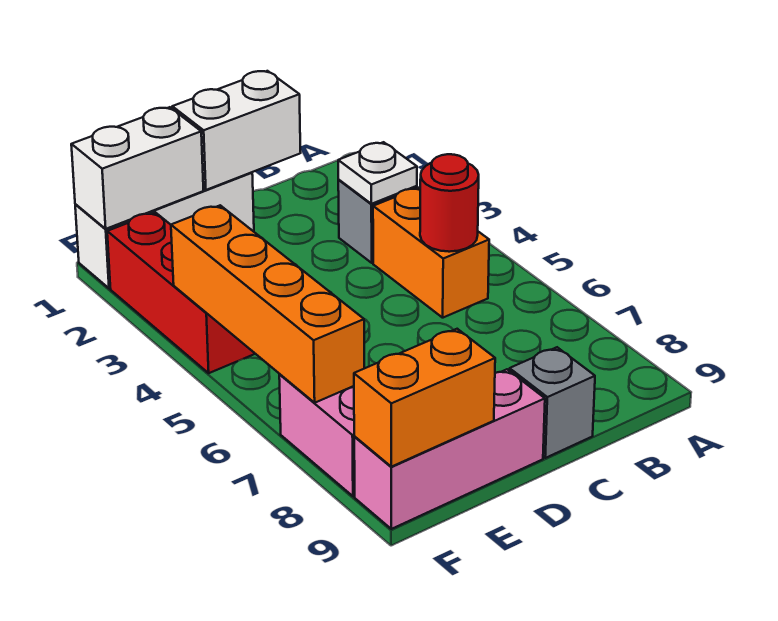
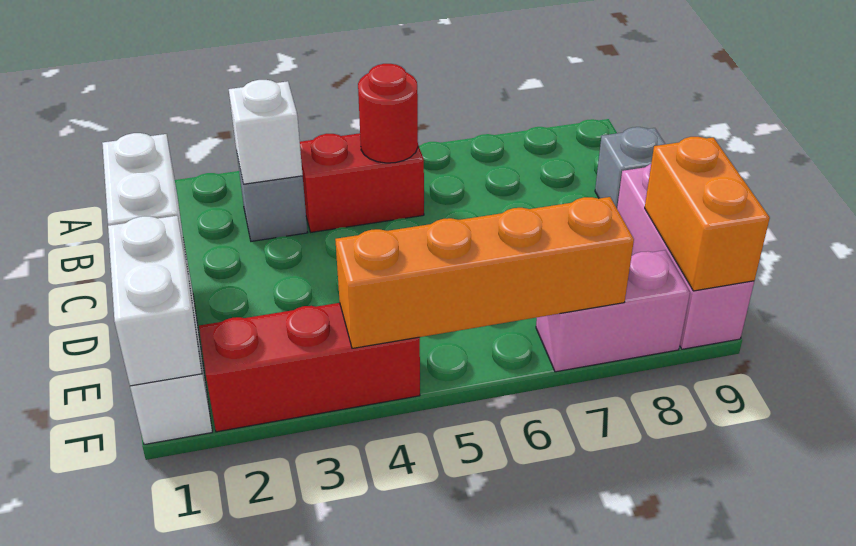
white plate B3 level 2 -> white brick B3 level 2
orange brick B4:B5 level 1 -> red brick B4:B5 level 1

